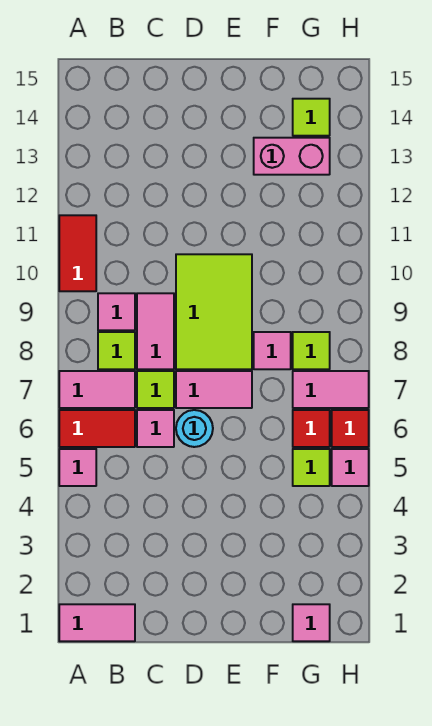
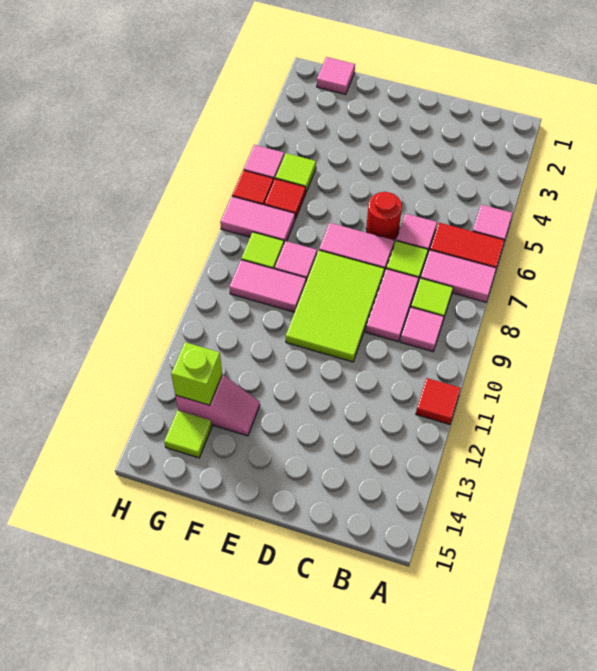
pink tile A1:B1 level 1 -> pink tile F9:G9 level 1
red tile A10:A11 level 1 -> red tile A11 level 1
cyan round brick D6 level 1 -> red round brick D6 level 1
pink brick F13:G13 level 1 -> pink slope F13:G13 level 1 top G
none -> lime brick G13 level 2

